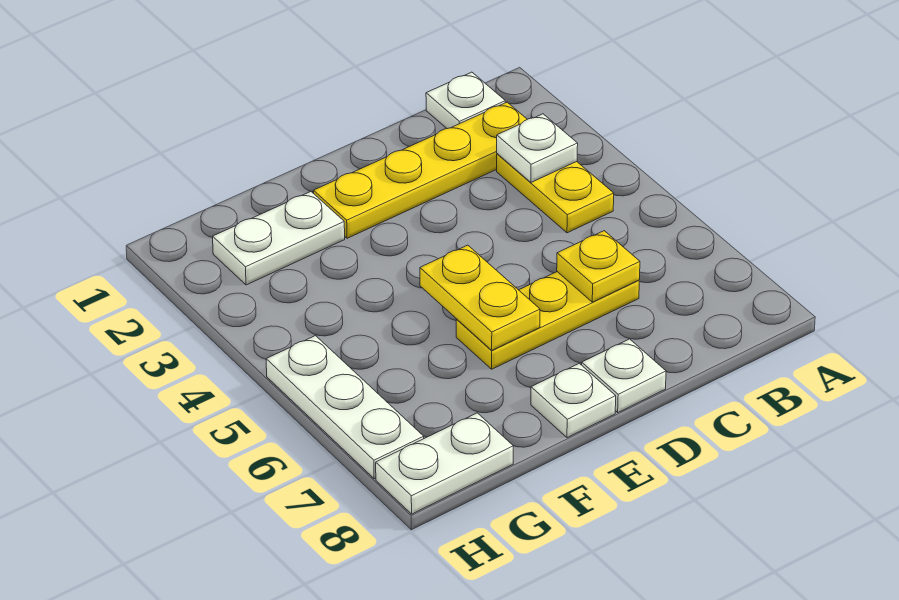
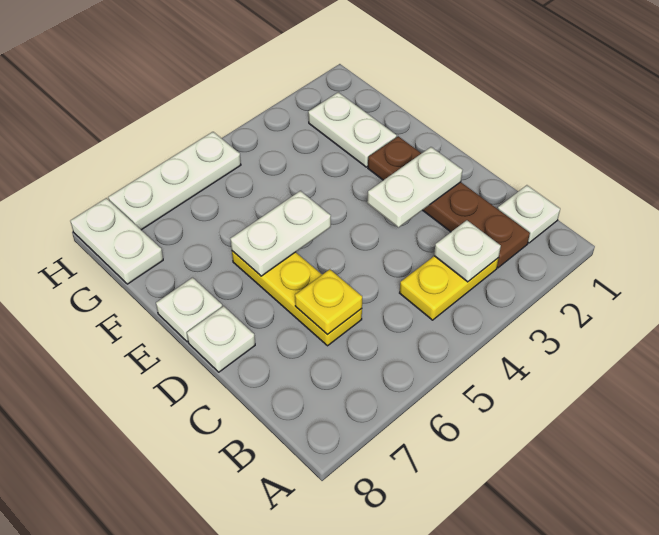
yellow plate B2:E2 level 1 -> brown plate B2:E2 level 1
none -> white plate D2:D3 level 2
yellow plate E5:E6 level 2 -> white plate E5:E6 level 2

